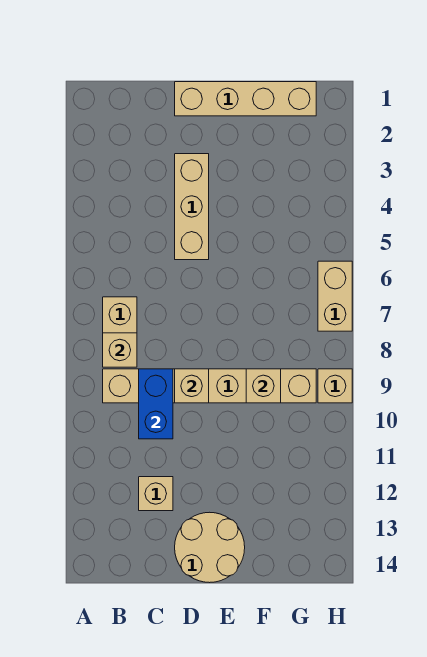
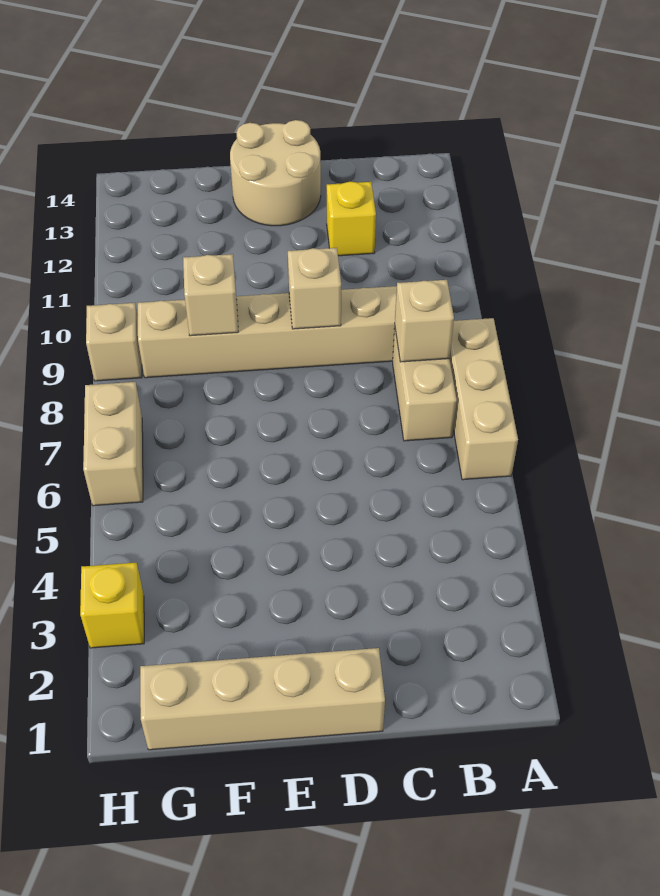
blue brick C9:C10 level 2 -> none
tan brick C12 level 1 -> yellow brick C12 level 1
tan brick D3:D5 level 1 -> tan brick A6:A8 level 1
none -> yellow brick H3 level 1

